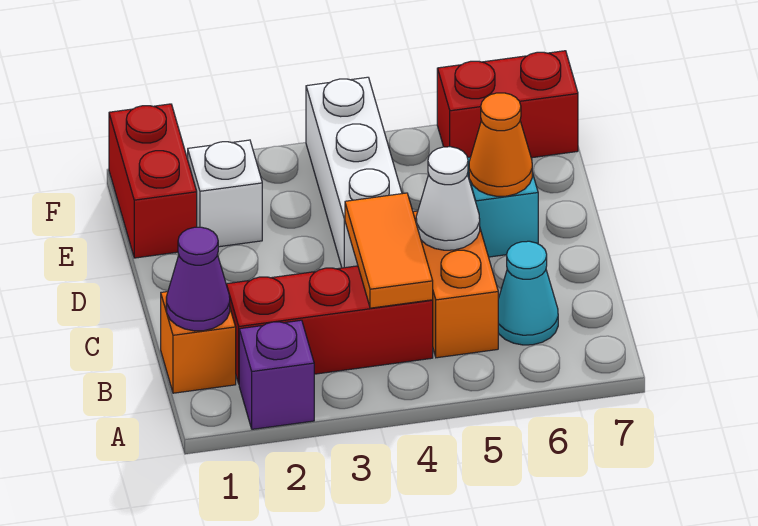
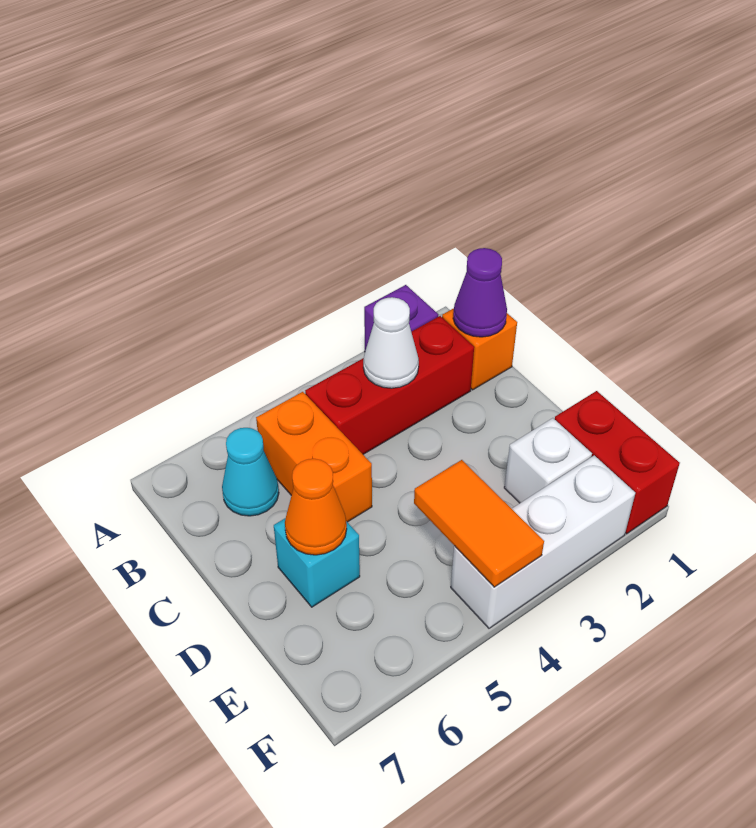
orange tile B4:C4 level 2 -> orange tile E4:F4 level 2
white cone C5 level 2 -> white cone B3 level 2
white brick D4:F4 level 1 -> white brick F2:F4 level 1
red brick F6:F7 level 1 -> none

